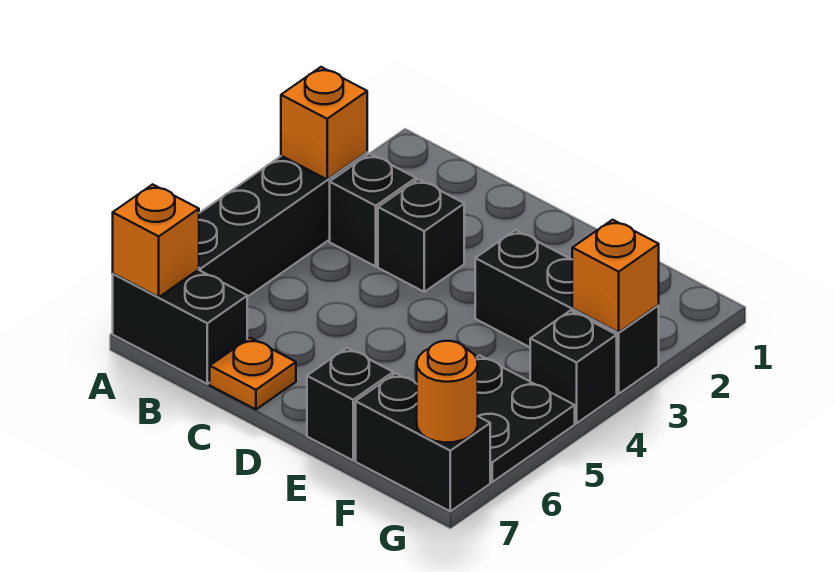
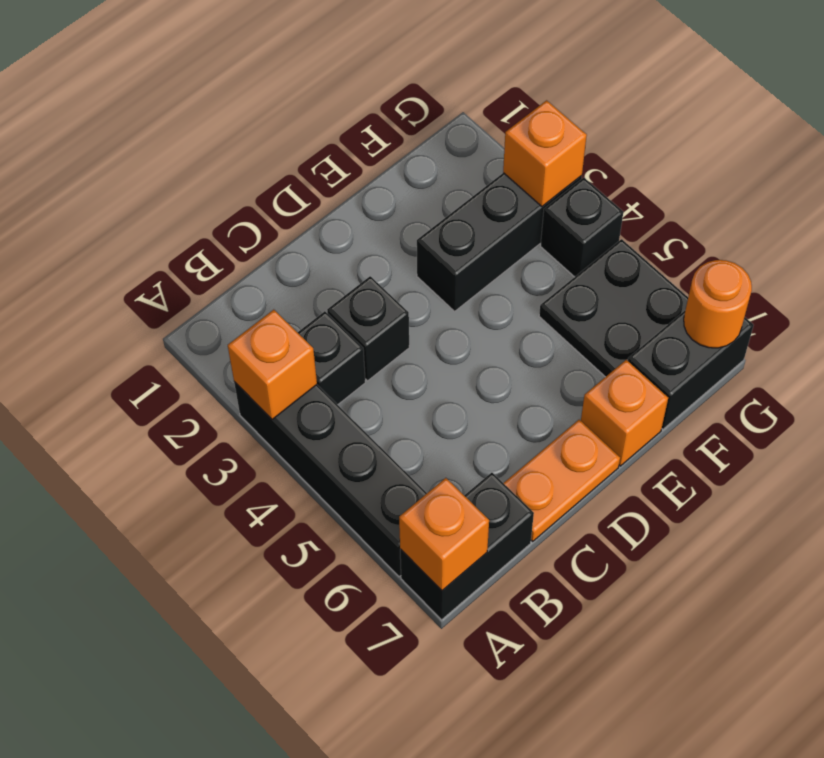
orange plate C7 level 1 -> orange plate C7:D7 level 1
black brick E7 level 1 -> orange brick E7 level 1

